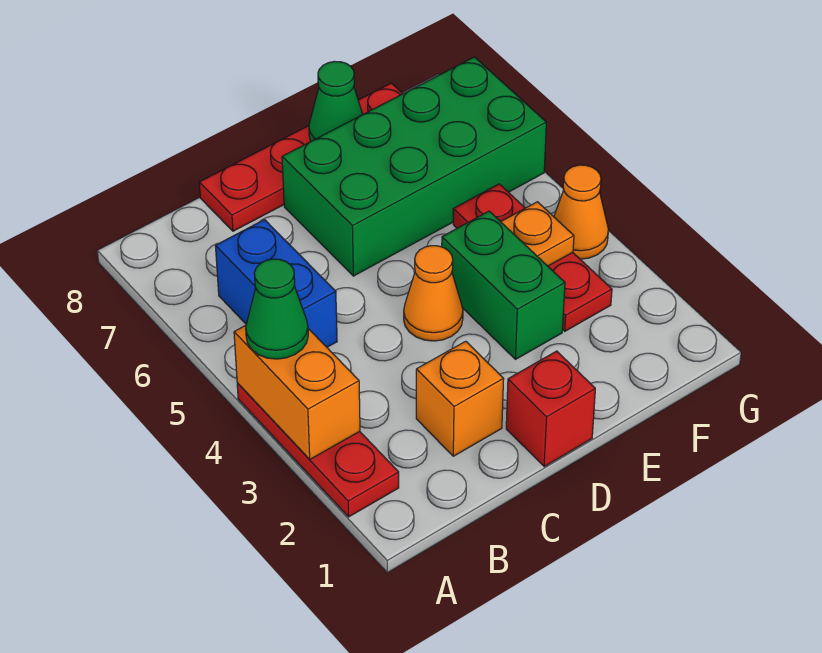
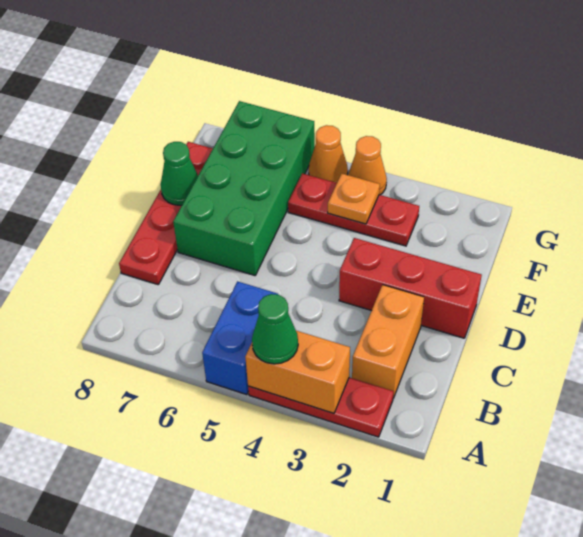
blue brick B5:B6 level 1 -> blue brick A5:B5 level 1
orange brick C2 level 1 -> orange brick B2:C2 level 1
red brick D1 level 1 -> red brick D1:D3 level 1
orange cone D4 level 1 -> orange cone G5 level 1
green brick E3:E4 level 1 -> none

